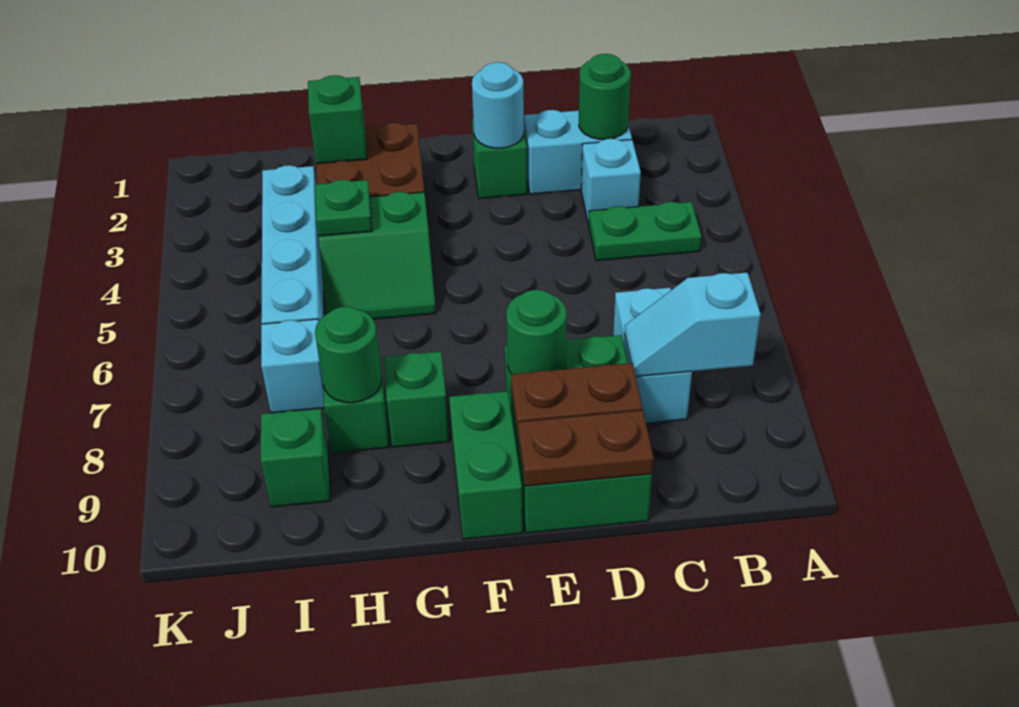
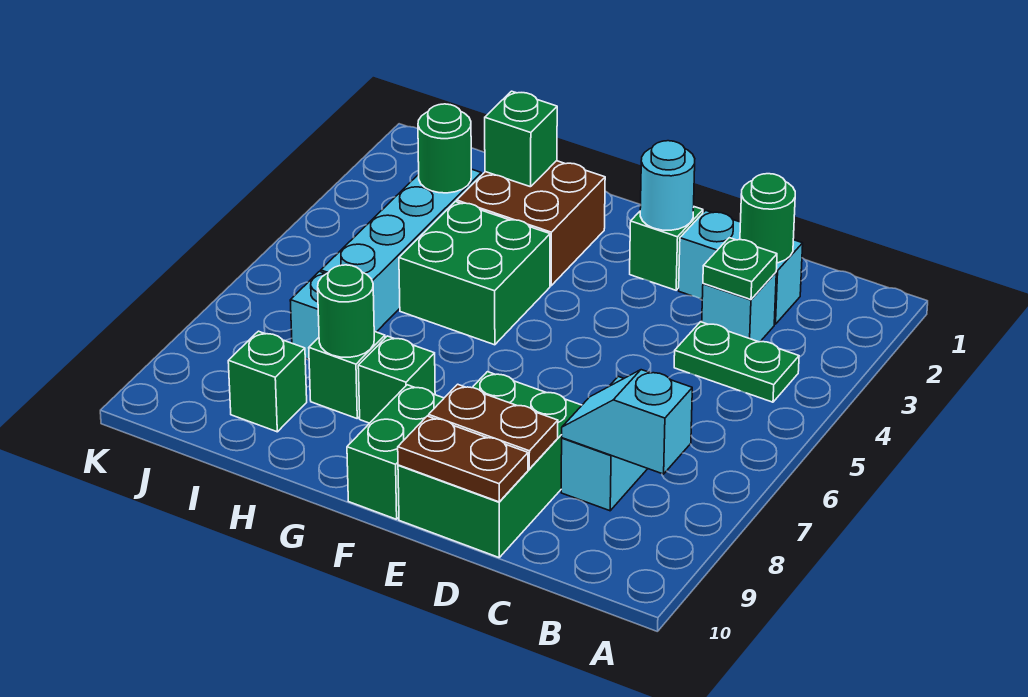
green round brick E8 level 2 -> green round brick I3 level 2
green slope G4:H5 level 1 top 4 -> green brick G4:H5 level 1
green plate H4 level 2 -> green plate C3 level 2

